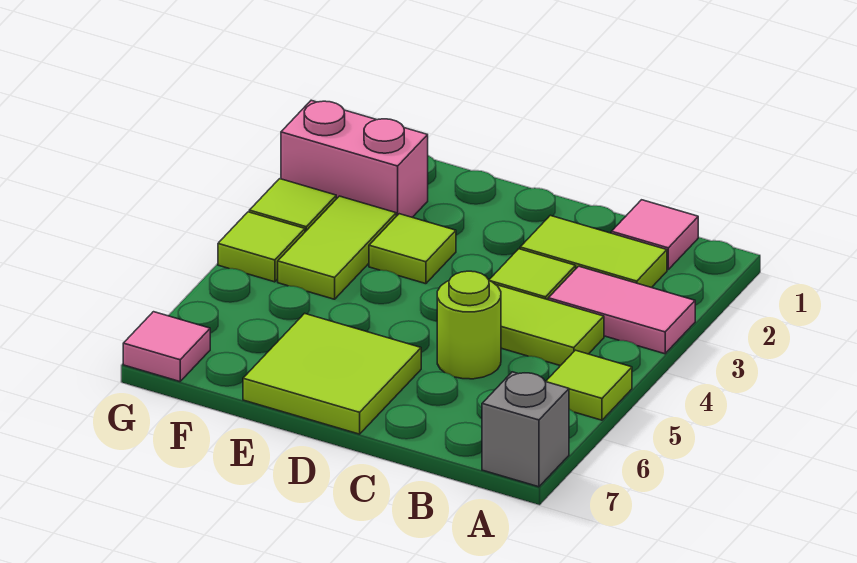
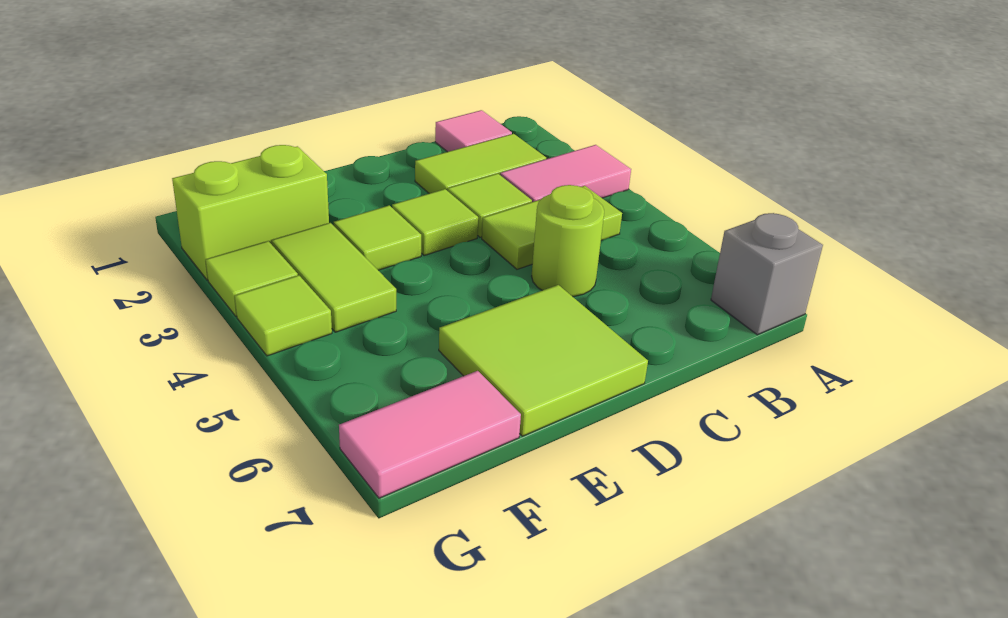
lime tile A5 level 1 -> lime tile D3 level 1
pink brick F2:G2 level 1 -> lime brick F2:G2 level 1
pink tile G7 level 1 -> pink tile F7:G7 level 1

